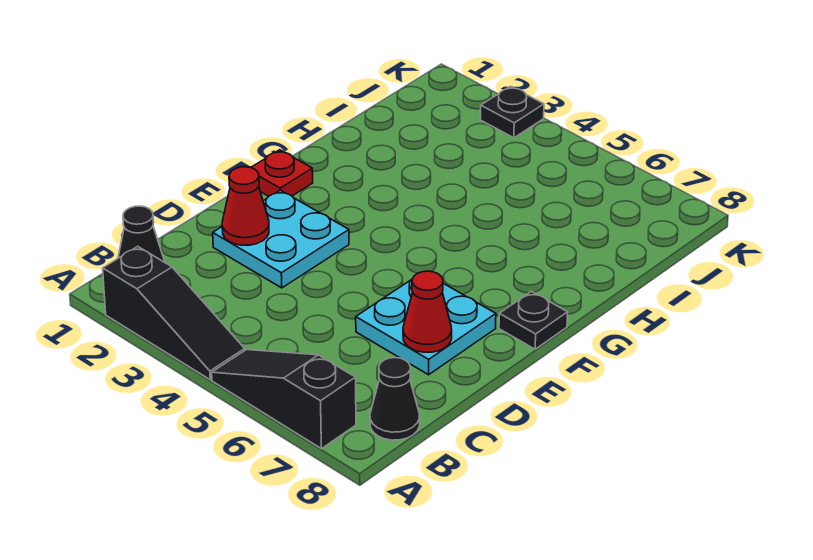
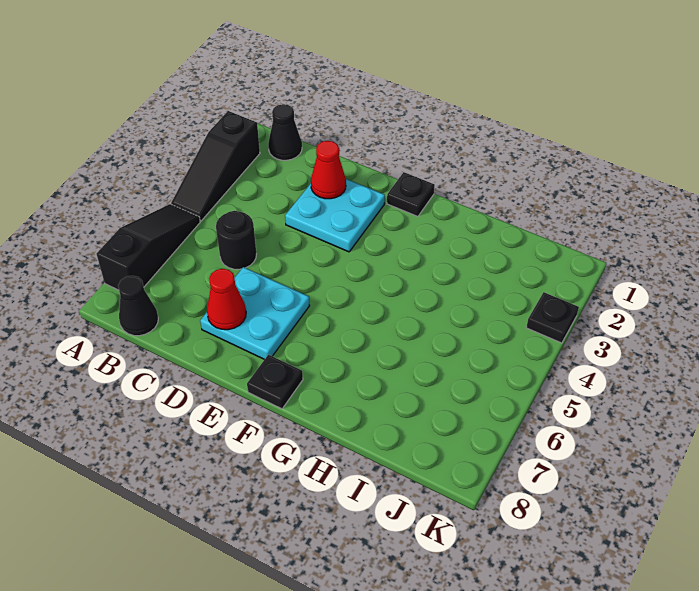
none -> black round brick C5 level 1
red plate F1 level 1 -> black plate F1 level 1

